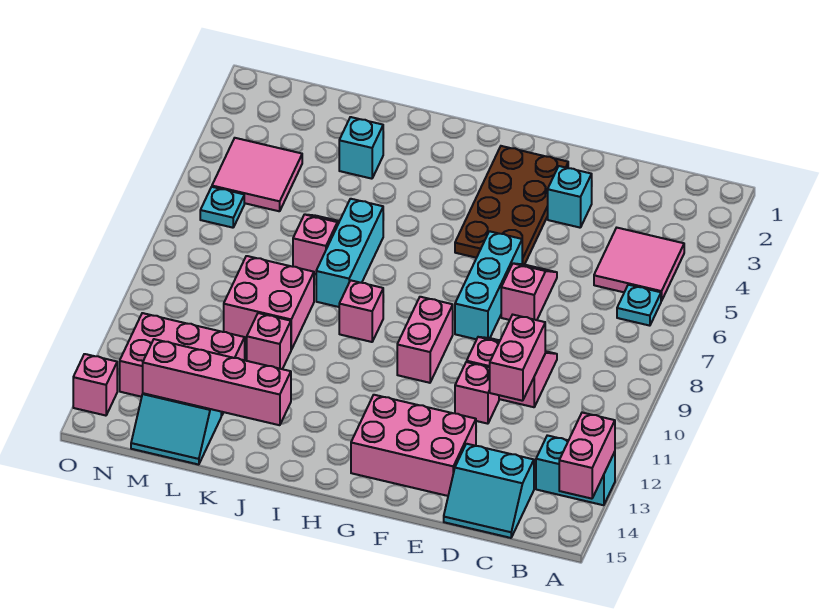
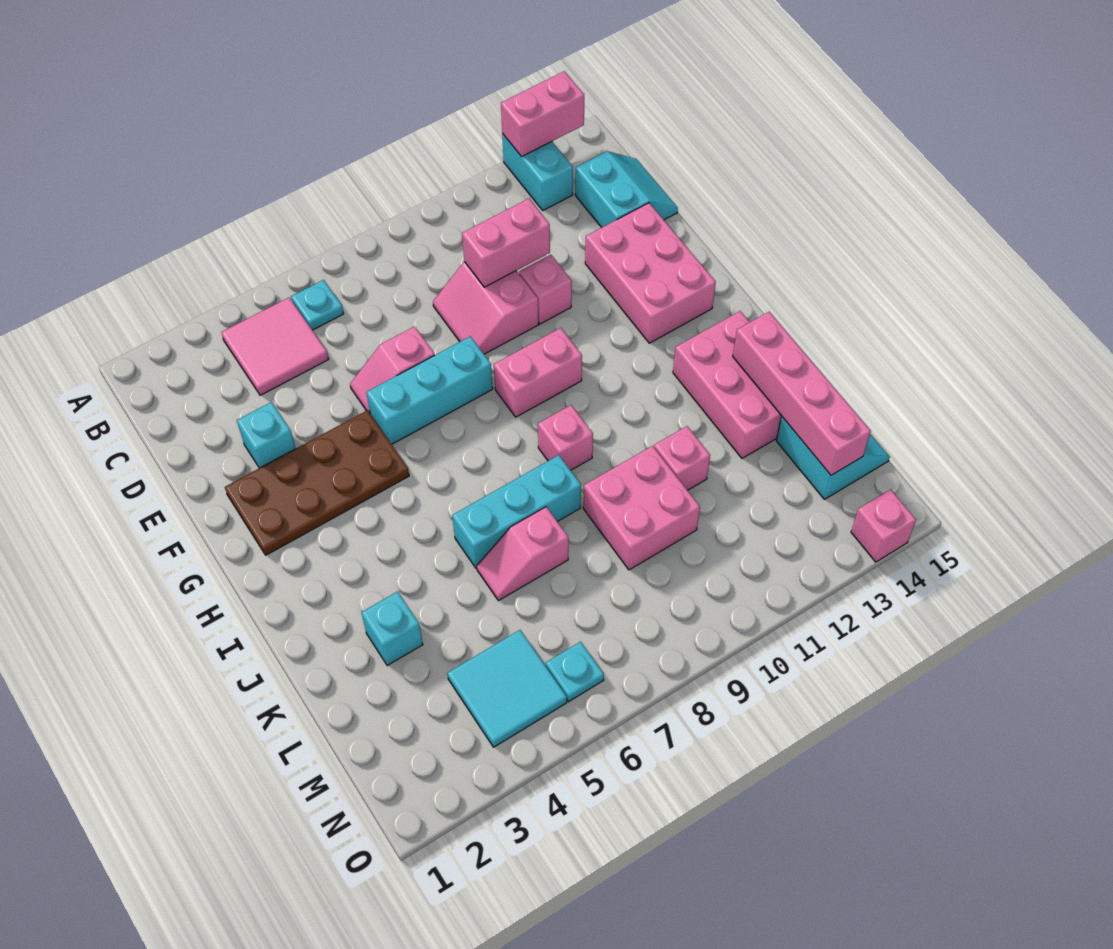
pink brick L12:N13 level 1 -> pink brick I13:K14 level 1
pink tile M4:N5 level 1 -> cyan tile M4:N5 level 1

